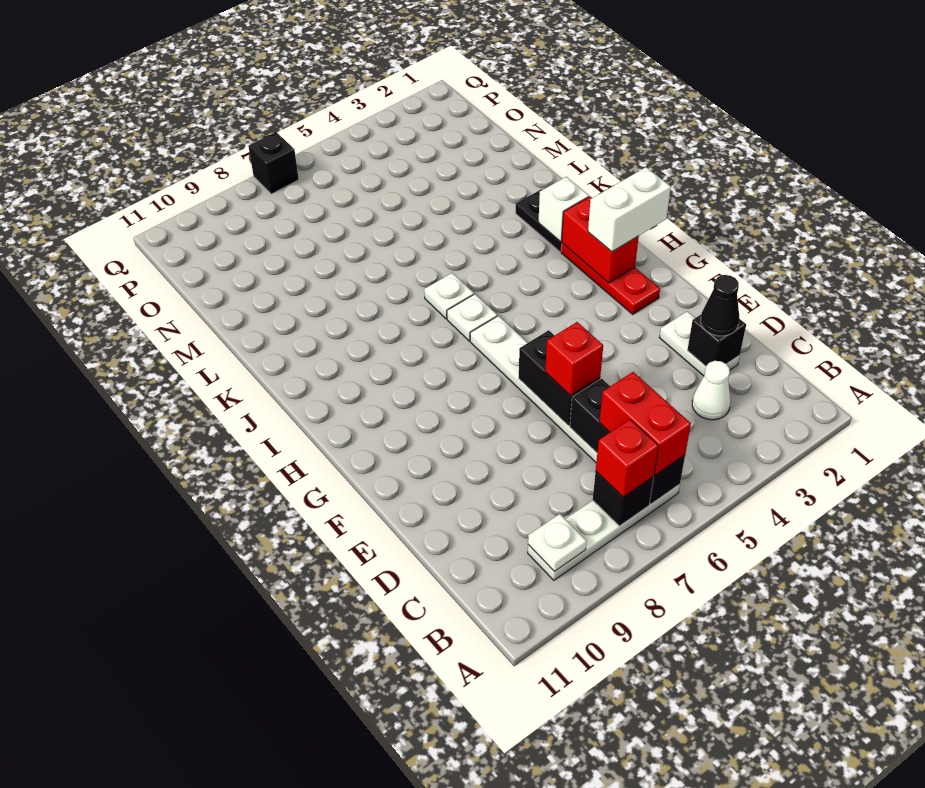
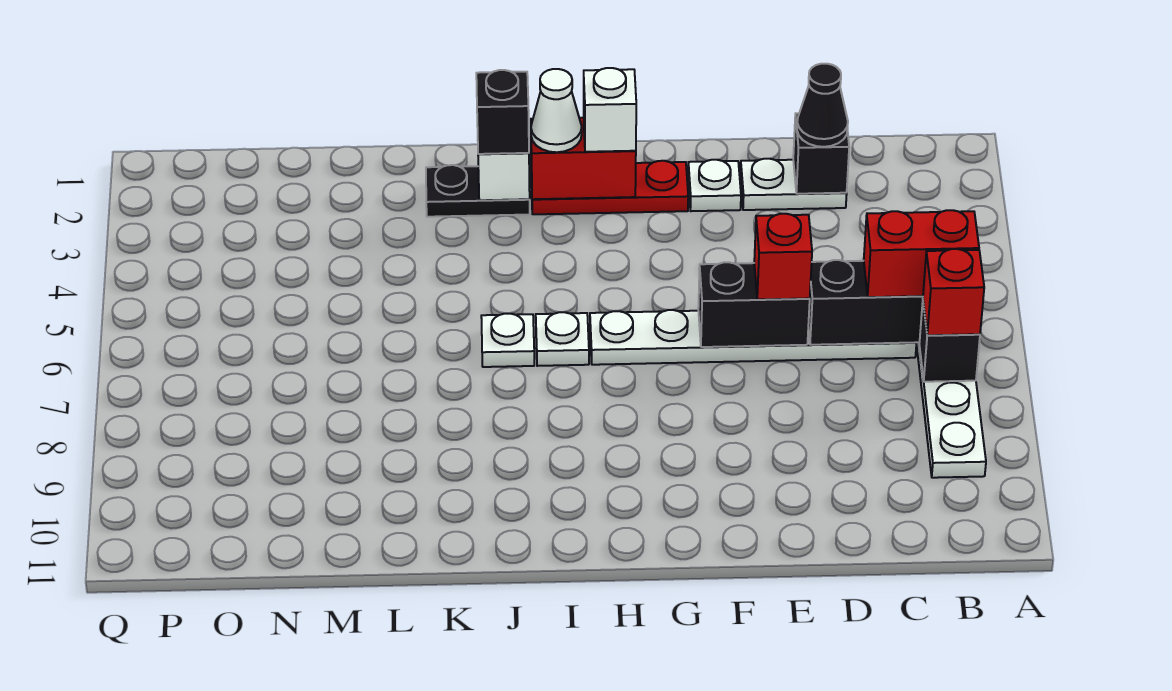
white plate B9 level 2 -> white plate F2 level 1
white cone C3 level 1 -> white cone I2 level 3
white brick H1:H2 level 3 -> white brick H2 level 3
black brick Q7 level 1 -> black brick J2 level 3

